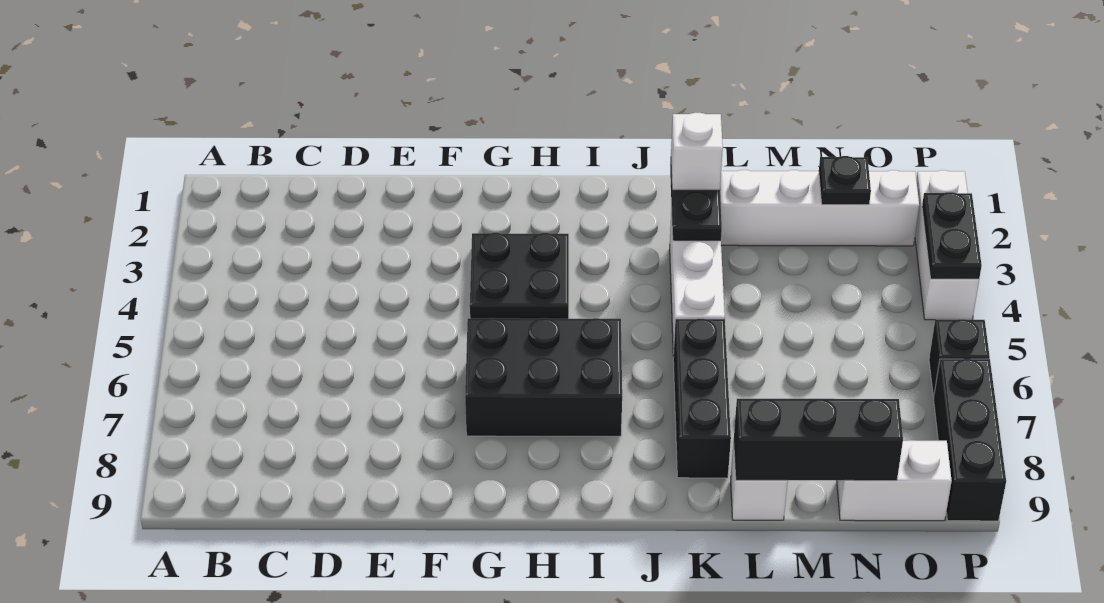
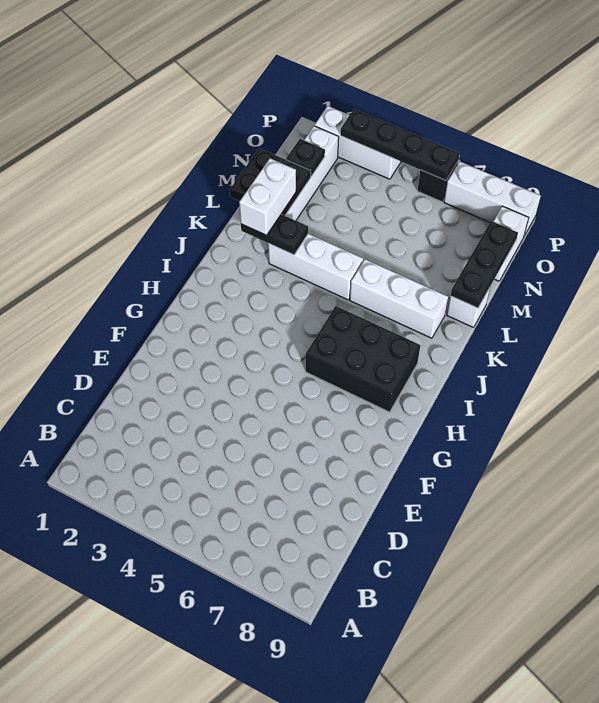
black plate G3:H4 level 1 -> black plate L1:M2 level 2
black brick G6:I7 level 1 -> black brick H6:I8 level 1
white brick K2 level 3 -> white brick K2:L2 level 3
black brick K6:K8 level 1 -> white brick K6:K8 level 1
black brick L9:N9 level 2 -> black plate L9:N9 level 2
black plate P3:P4 level 2 -> black plate P3:P6 level 2
black brick P7:P9 level 1 -> white brick P7:P9 level 1

